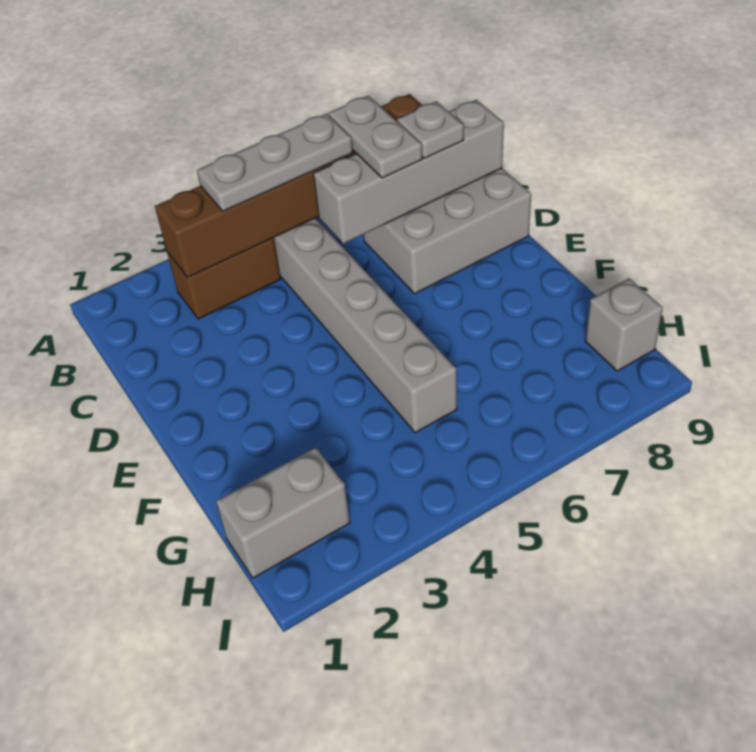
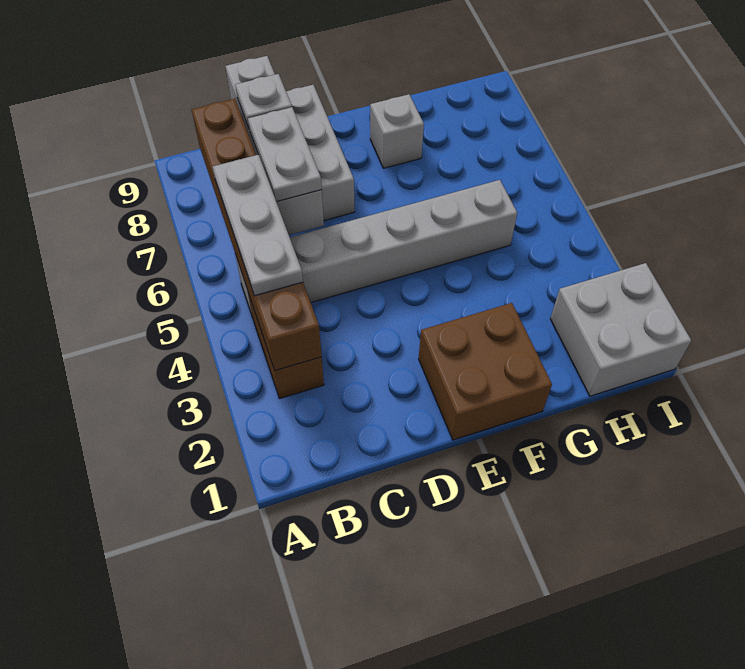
grey plate B7:C7 level 3 -> grey plate C6:C7 level 3
none -> brown brick E1:F2 level 1
grey brick H1:H2 level 1 -> grey brick H1:I2 level 1
grey brick H9 level 1 -> grey brick F8 level 1

